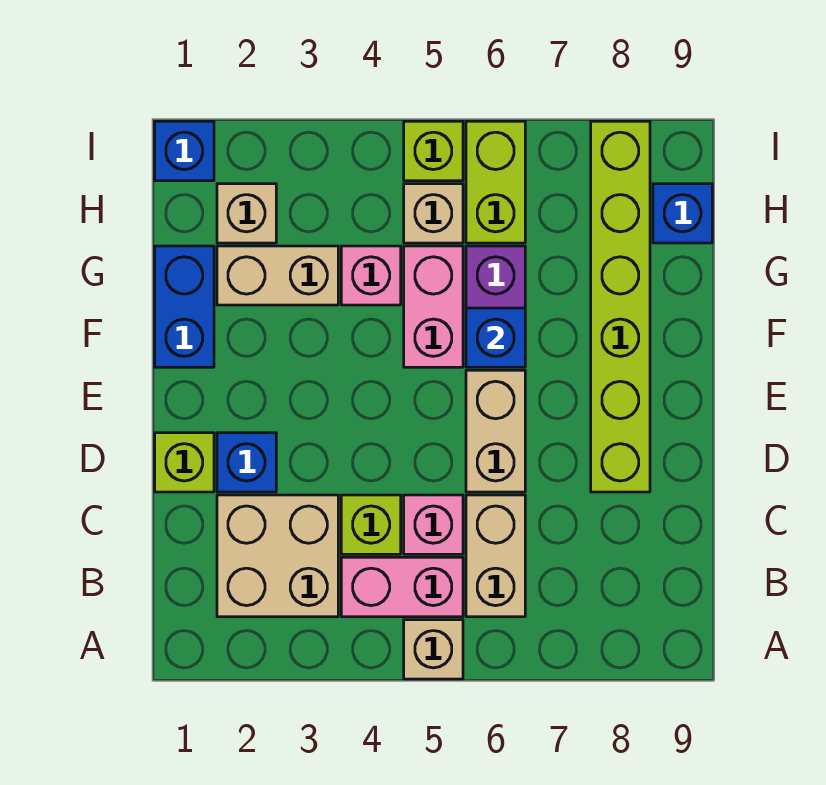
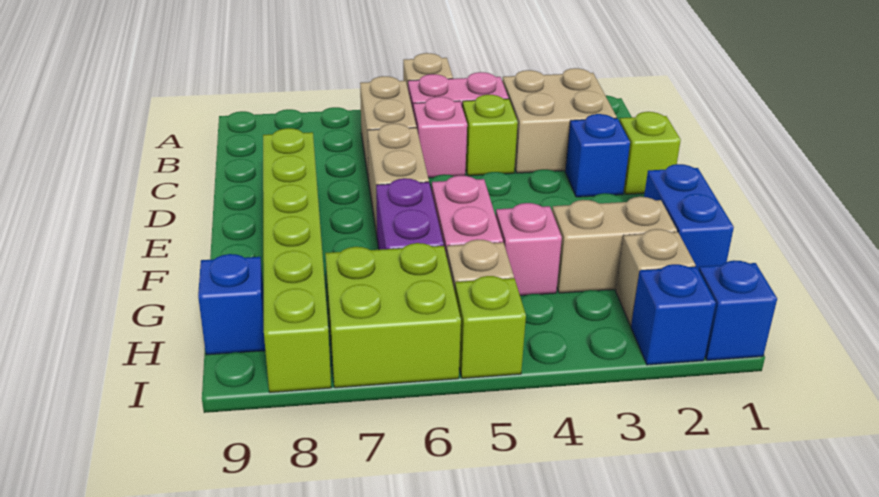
blue brick F6 level 2 -> blue brick I2 level 1
lime brick H6:I6 level 1 -> lime brick H6:I7 level 1

